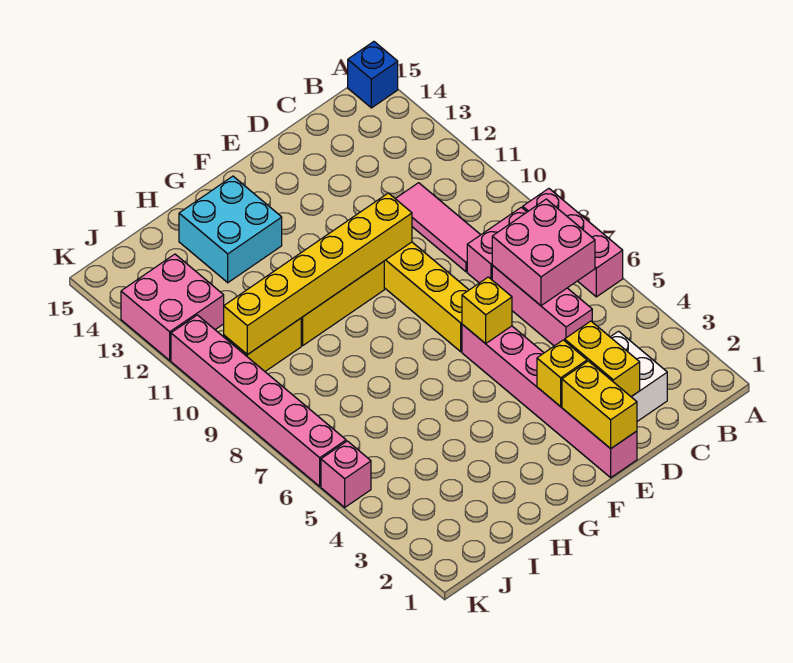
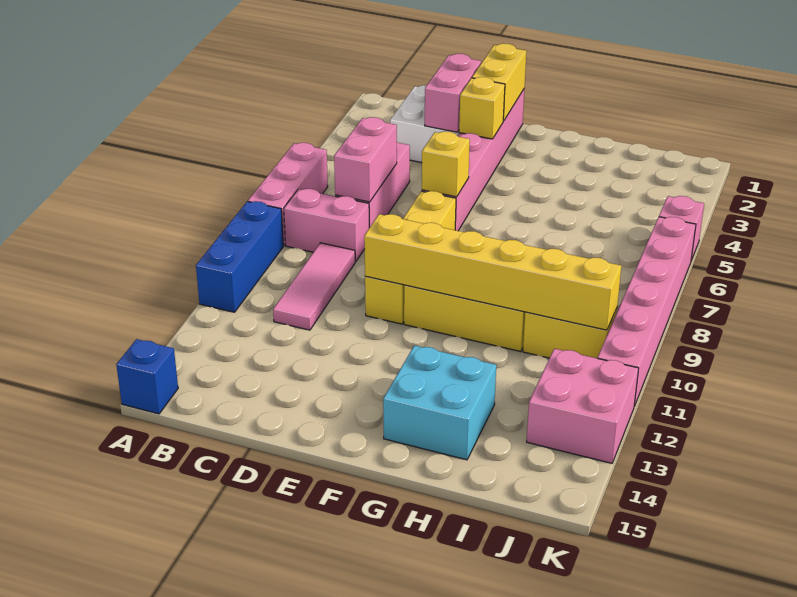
none -> blue brick A9:A11 level 1
pink brick B6:C7 level 2 -> pink brick C6:C7 level 2
yellow brick D2:D3 level 2 -> pink brick D2:D3 level 2

